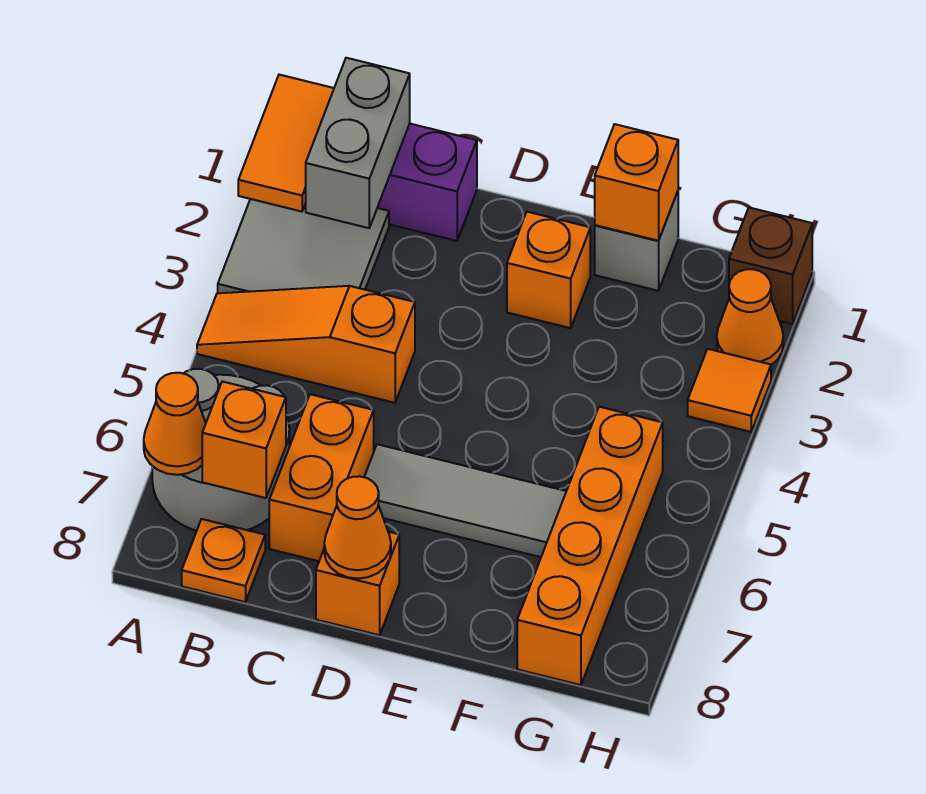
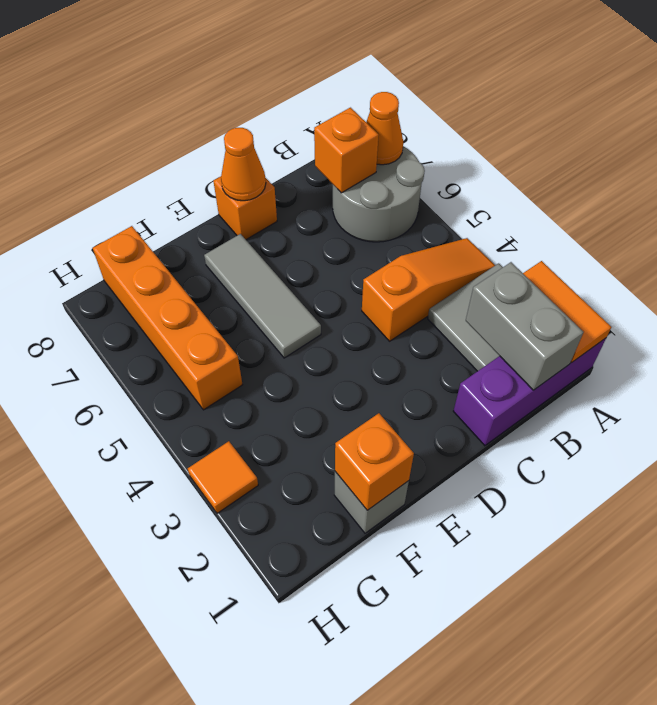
orange plate B8 level 1 -> none
orange brick C6:C7 level 1 -> none
grey tile D6:F6 level 1 -> grey tile E5:E7 level 1
orange brick E2 level 1 -> none
brown brick H1 level 1 -> none
orange cone H2 level 1 -> none

